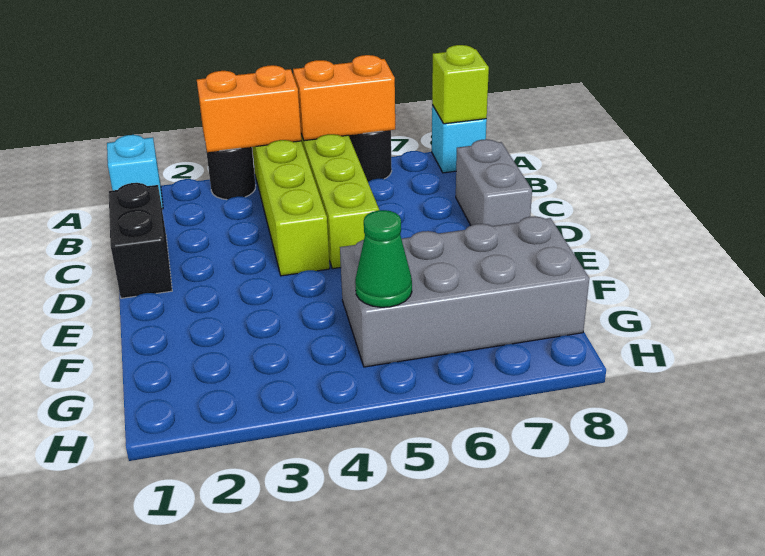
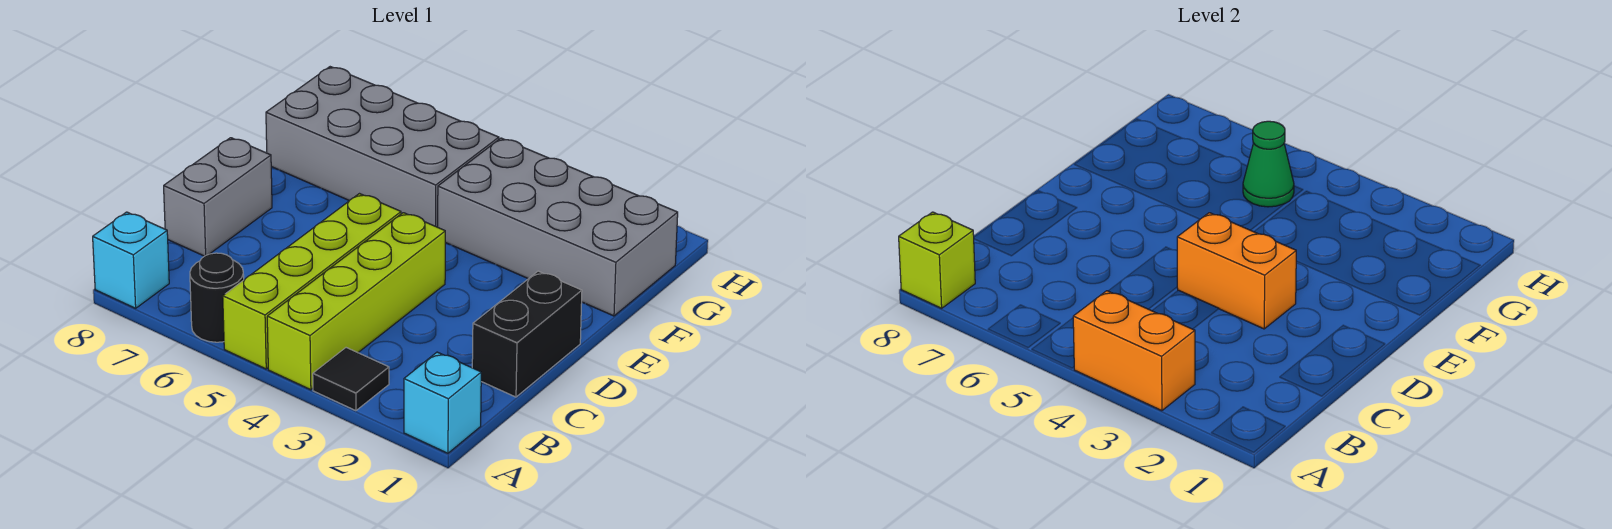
black round brick A3 level 1 -> black tile A3 level 1
orange brick A5:A6 level 2 -> orange brick D3:D4 level 2
none -> grey brick F1:G4 level 1

